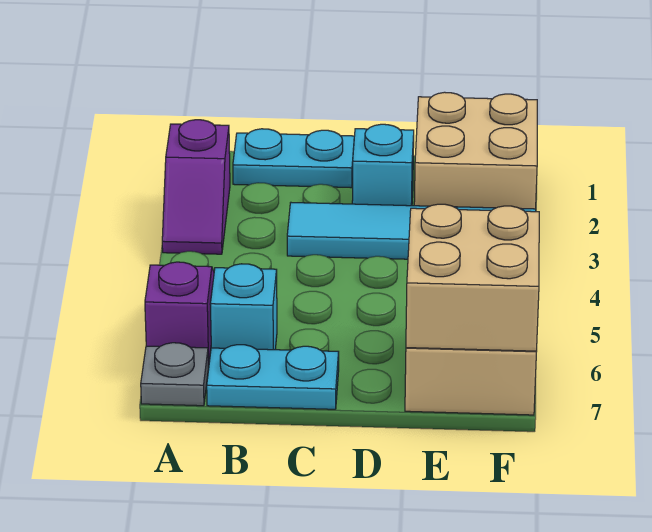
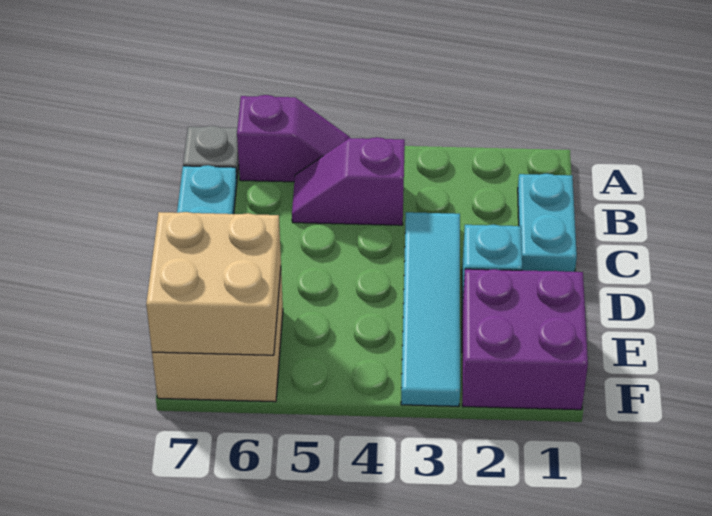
purple slope A2:A3 level 1 top 2 -> purple slope B4:B5 level 1 top 4
cyan brick B6 level 1 -> none
tan brick E1:F2 level 1 -> purple brick E1:F2 level 1

